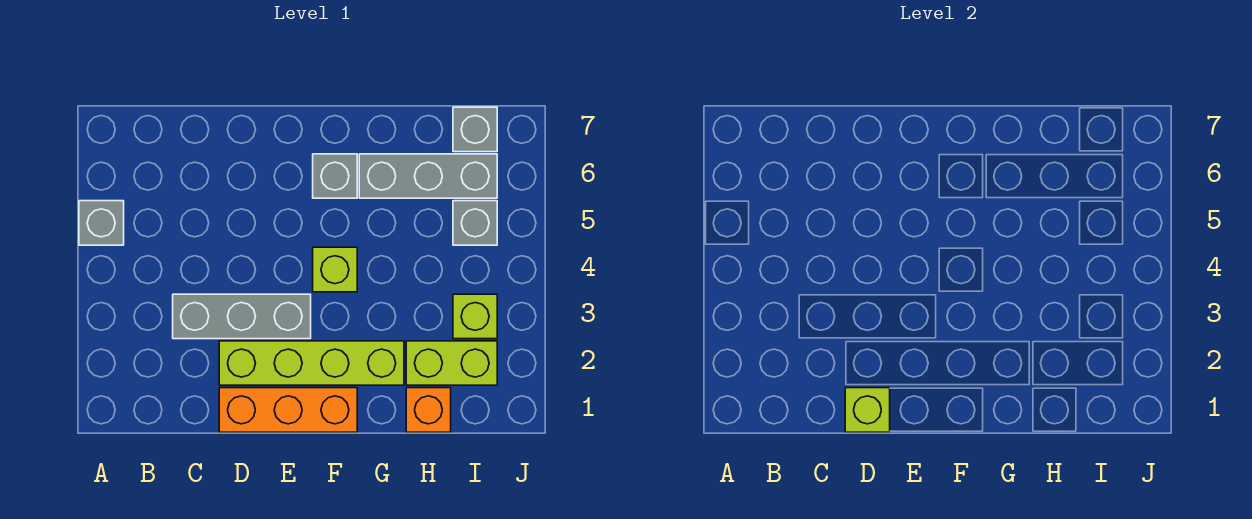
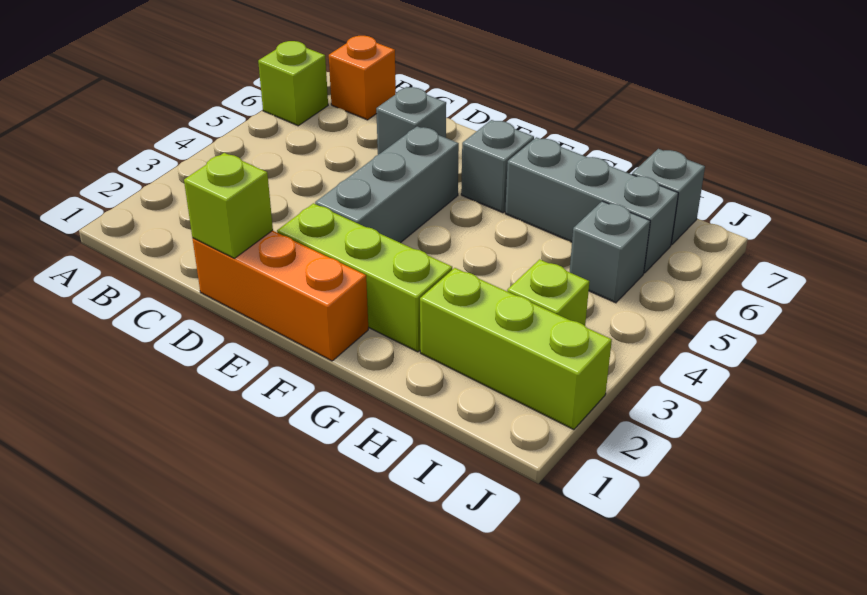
grey brick A5 level 1 -> grey brick D6 level 1
grey brick C3:E3 level 1 -> grey brick E3:E5 level 1
lime brick D2:G2 level 1 -> lime brick E2:G2 level 1
lime brick F4 level 1 -> lime brick A6 level 1
orange brick H1 level 1 -> orange brick B7 level 1
lime brick H2:I2 level 1 -> lime brick H2:J2 level 1

